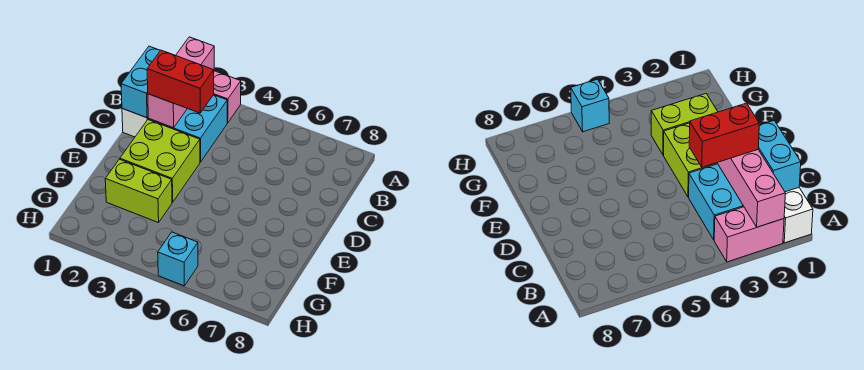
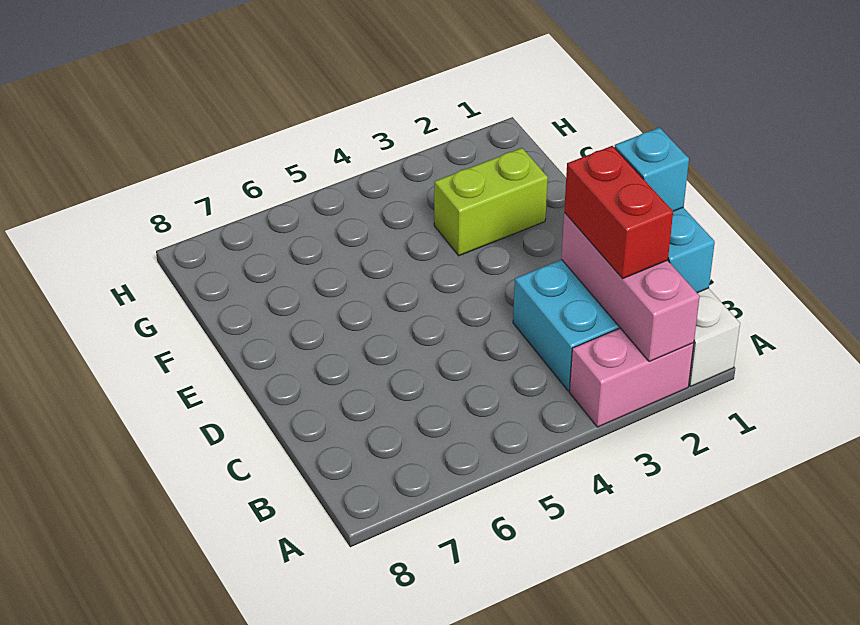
red brick C2:C3 level 3 -> red brick B2:C2 level 3
lime brick D2:E3 level 1 -> none
cyan brick H5 level 1 -> cyan brick C1 level 3

